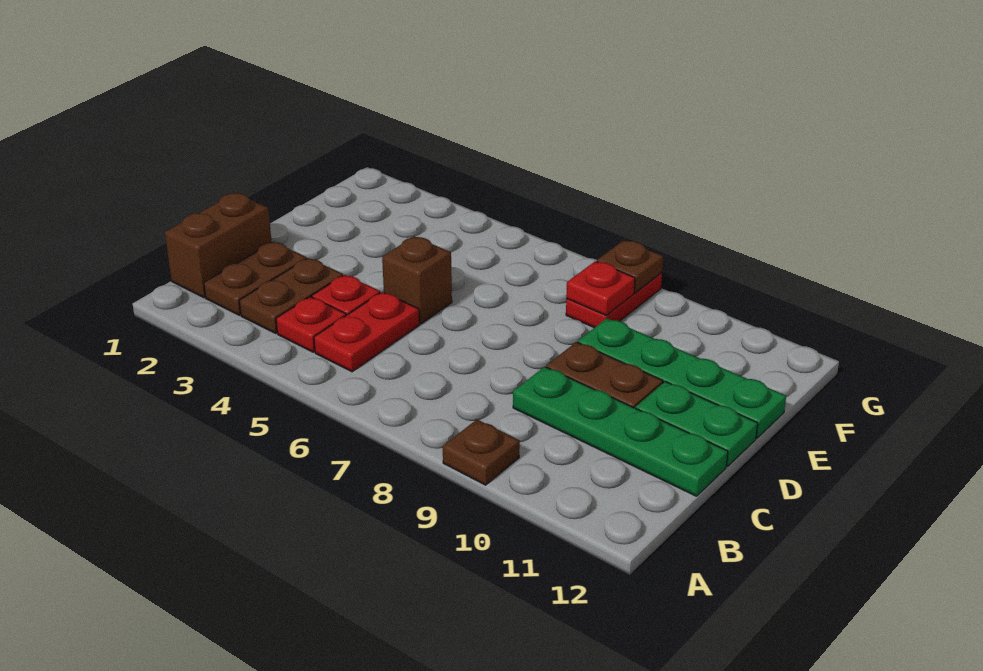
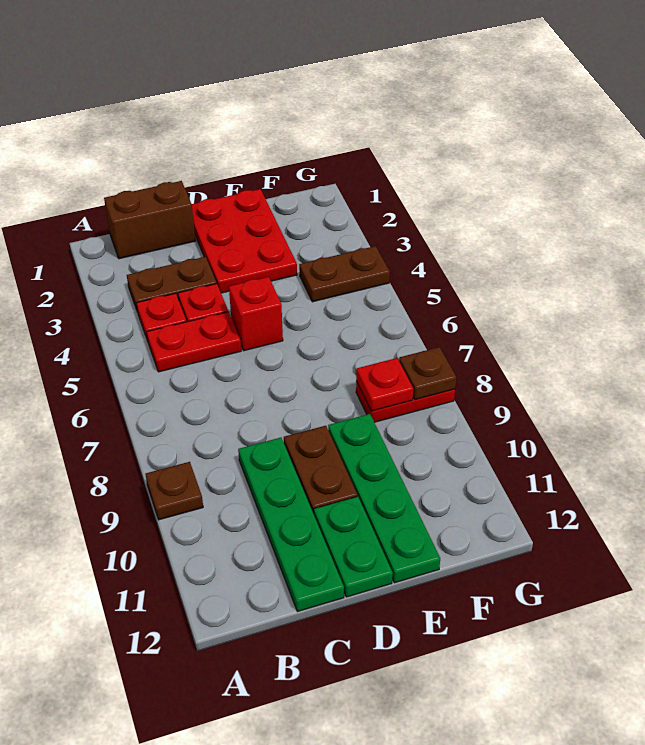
brown plate B2:C2 level 1 -> brown plate F4:G4 level 1
none -> red plate D1:E3 level 1
brown brick D5 level 1 -> red brick D5 level 1

